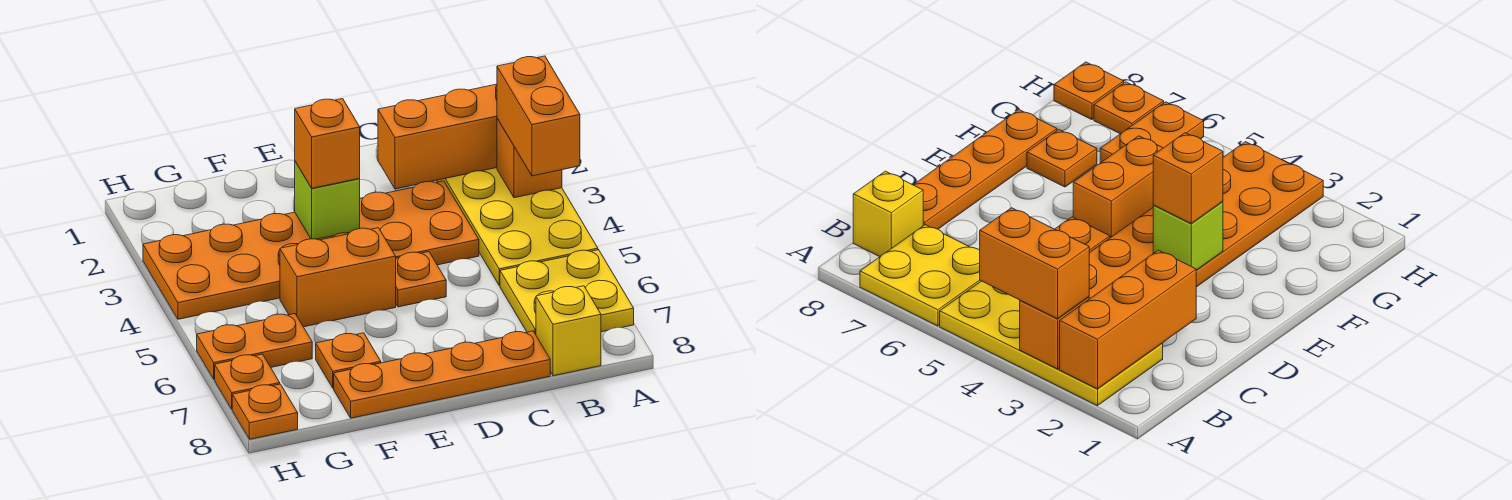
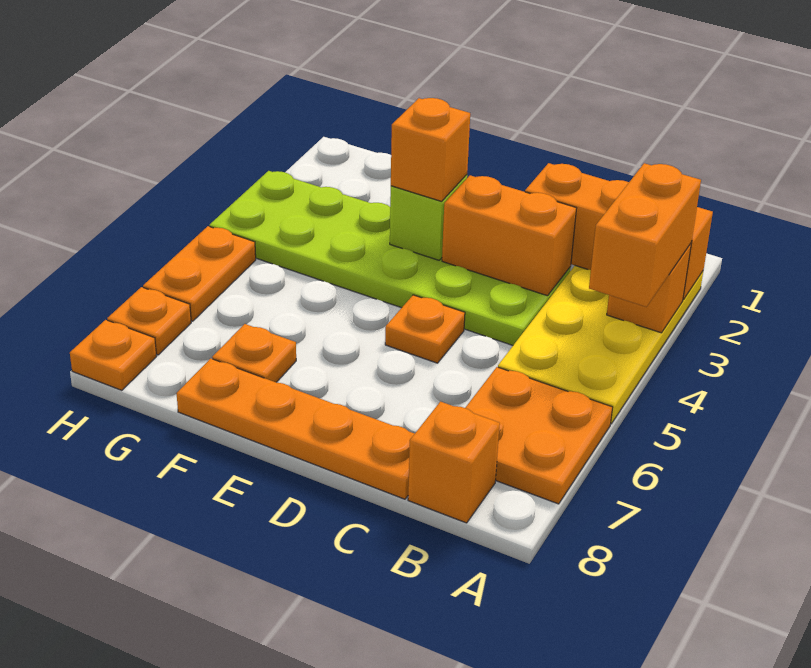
yellow plate A6:B7 level 1 -> orange plate A6:B7 level 1
yellow brick B8 level 1 -> orange brick B8 level 1
orange plate C3:H4 level 1 -> lime plate C3:H4 level 1
orange brick E5:F5 level 1 -> orange brick C3:D3 level 2
orange plate G6:H6 level 1 -> orange plate H5:H6 level 1

